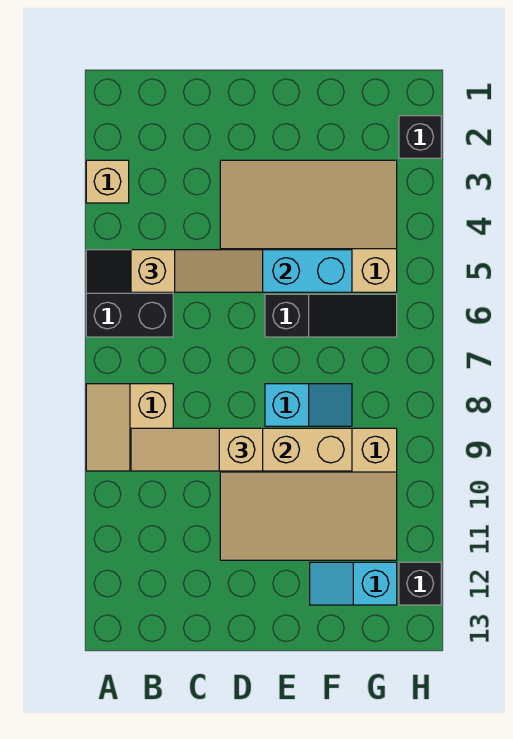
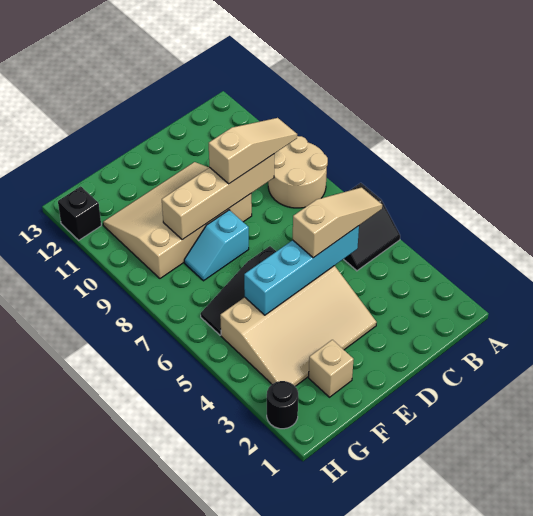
tan brick A3 level 1 -> tan brick F2 level 1
tan slope A8:B9 level 1 top B -> tan round brick A8:B9 level 1
tan slope B5:D5 level 3 top B -> tan slope B5:D5 level 3 top D
cyan slope F12:G12 level 1 top G -> none
black brick H2 level 1 -> black round brick H2 level 1

